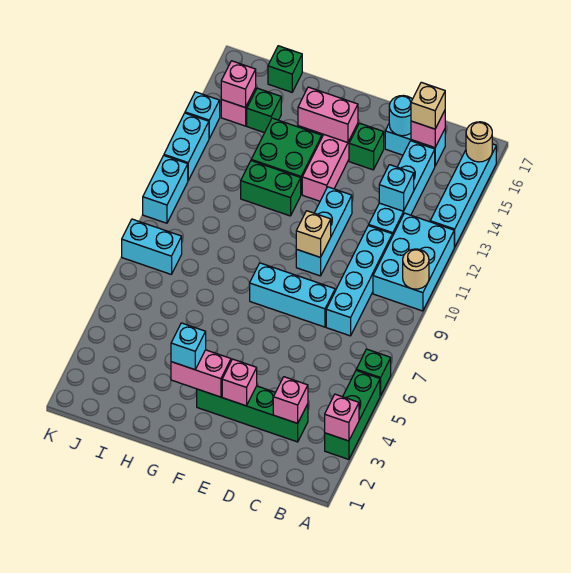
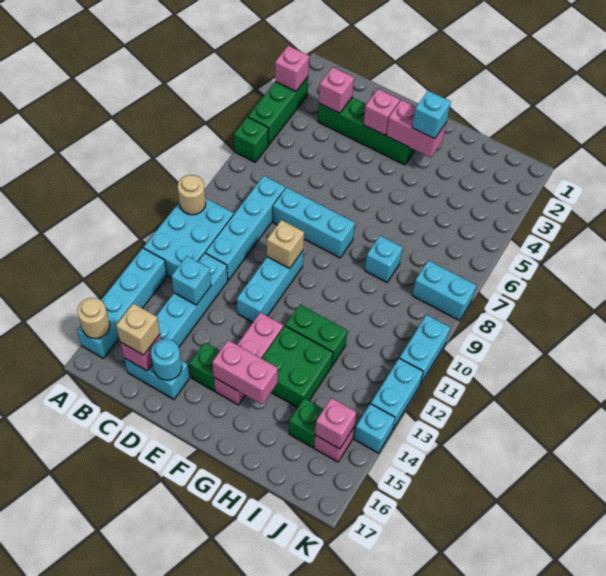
none -> cyan brick H8 level 1
green brick I17 level 1 -> none

